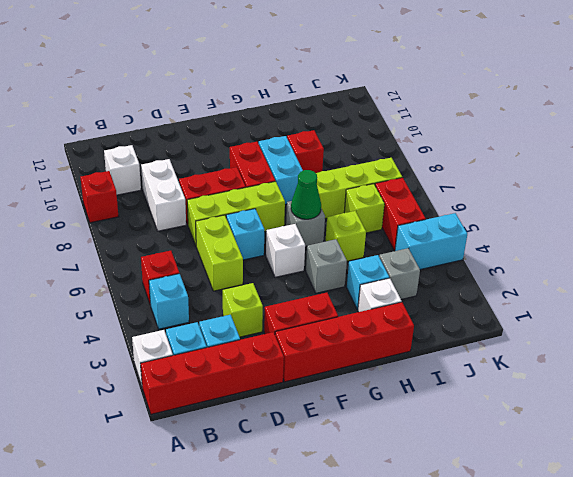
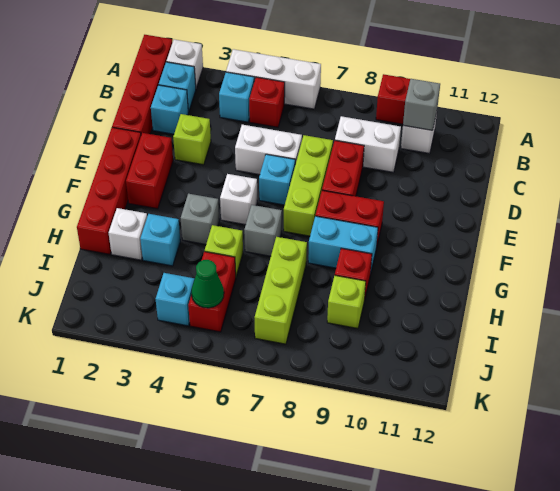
none -> white brick A4:A6 level 1
lime brick D5:D6 level 1 -> white brick D5:D6 level 1
green cone G6 level 2 -> green cone J5 level 2
grey brick I3 level 1 -> grey brick B10 level 2
lime brick I6 level 1 -> lime brick I9 level 1
cyan brick J4:K4 level 1 -> cyan brick J4 level 1
red brick J5:J6 level 1 -> red brick I5:J5 level 1

